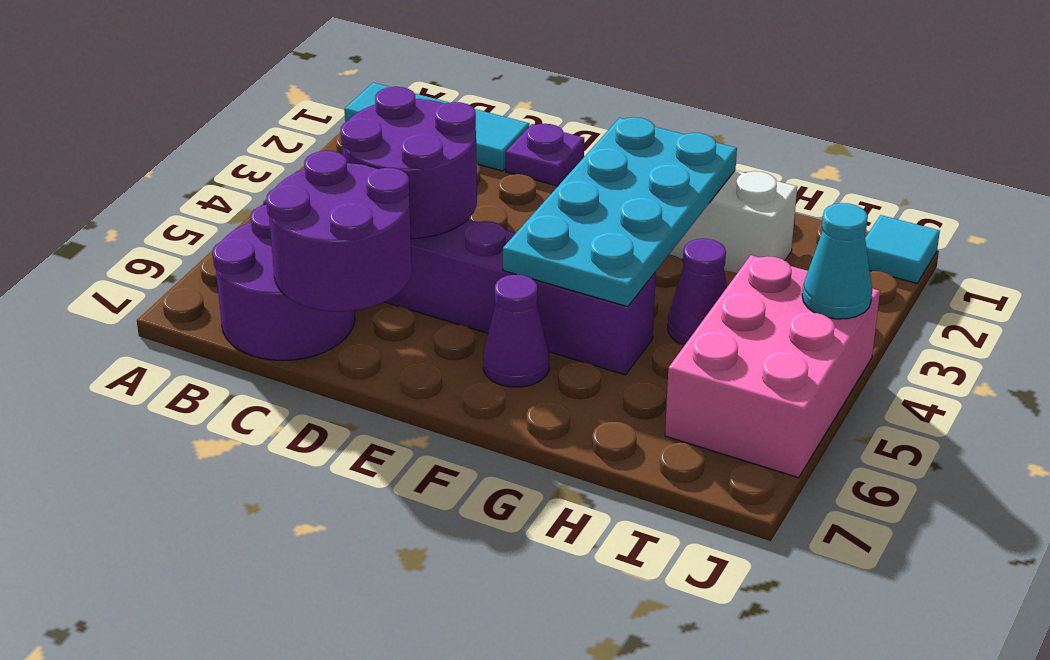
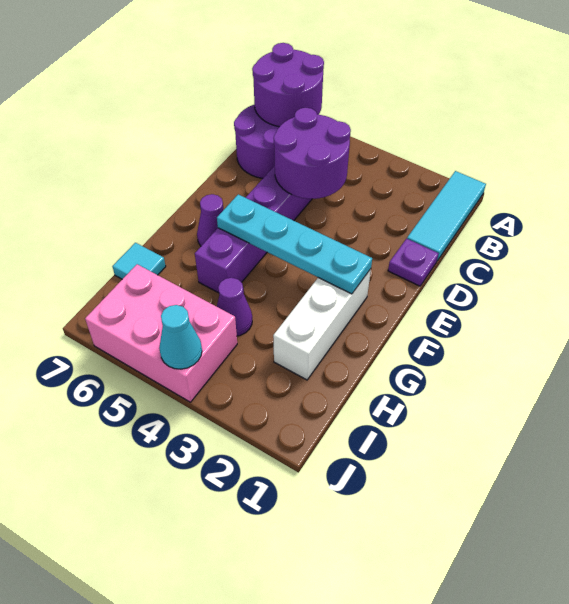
purple round brick C6:D7 level 2 -> purple round brick A6:B7 level 2
cyan plate F2:G5 level 2 -> cyan plate F2:F5 level 2
cyan tile J1 level 1 -> cyan tile H7 level 1

